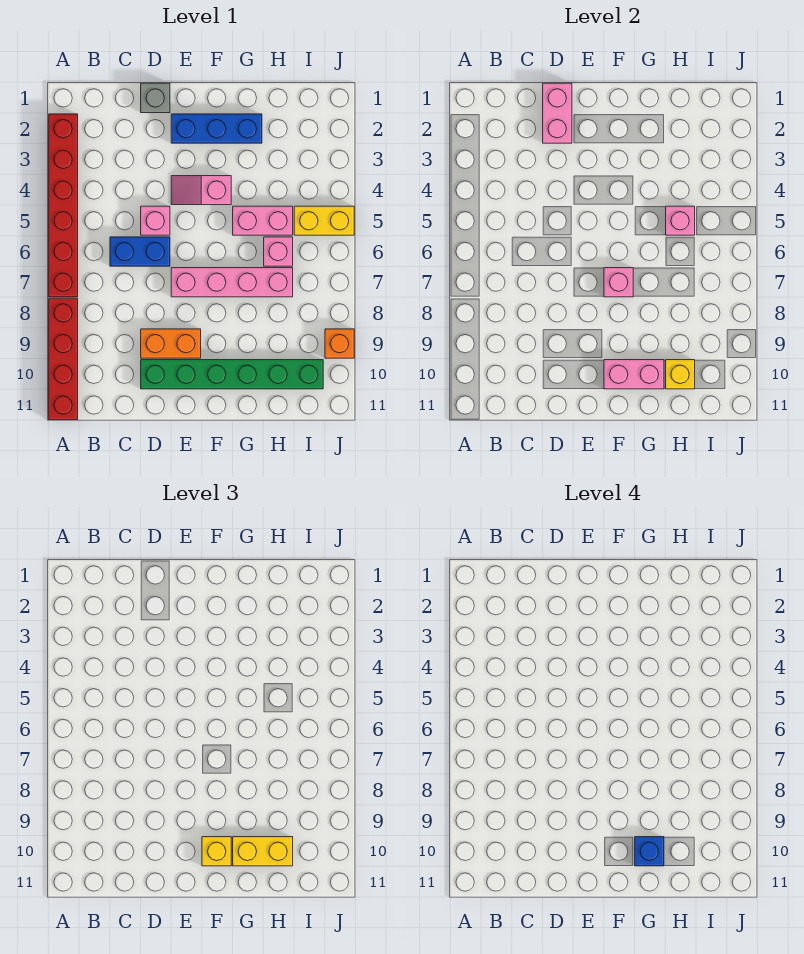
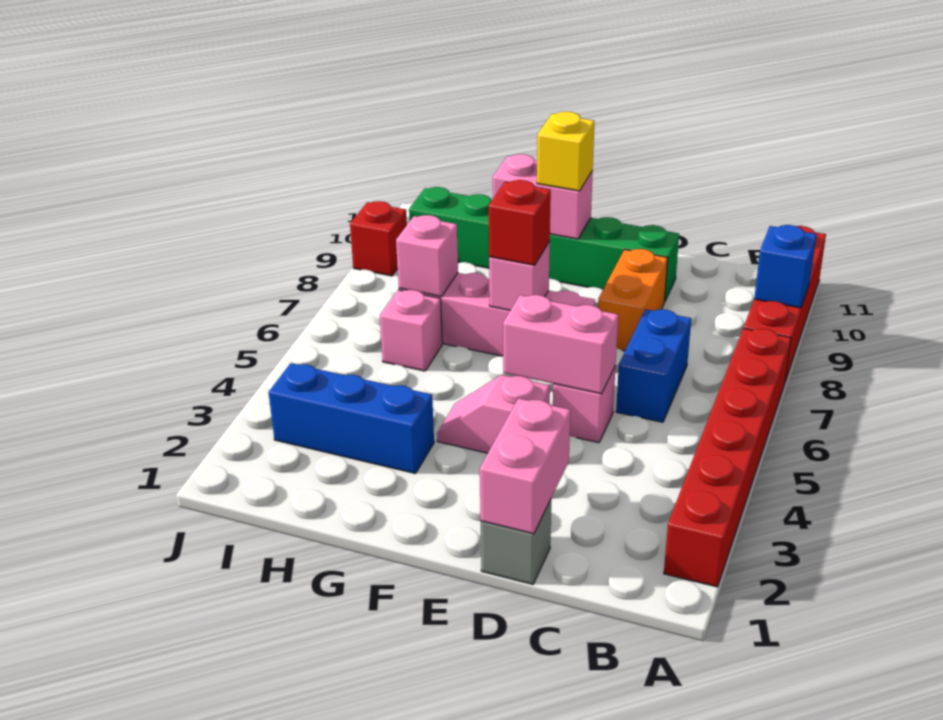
blue brick C6:D6 level 1 -> blue brick C6:C7 level 1
orange brick D9:E9 level 1 -> orange brick D8:D9 level 1
blue brick E2:G2 level 1 -> blue brick G3:I3 level 1
pink slope E4:F4 level 1 top F -> pink slope E4:F4 level 1 top E
none -> red brick F7 level 3
pink brick G5:H5 level 1 -> pink brick D5:E5 level 2
yellow brick G10:H10 level 3 -> none
blue brick G10 level 4 -> blue brick A9 level 2
pink brick H5 level 2 -> pink brick H7 level 2
yellow brick H10 level 2 -> none
yellow brick I5:J5 level 1 -> none
orange brick J9 level 1 -> red brick J9 level 1

